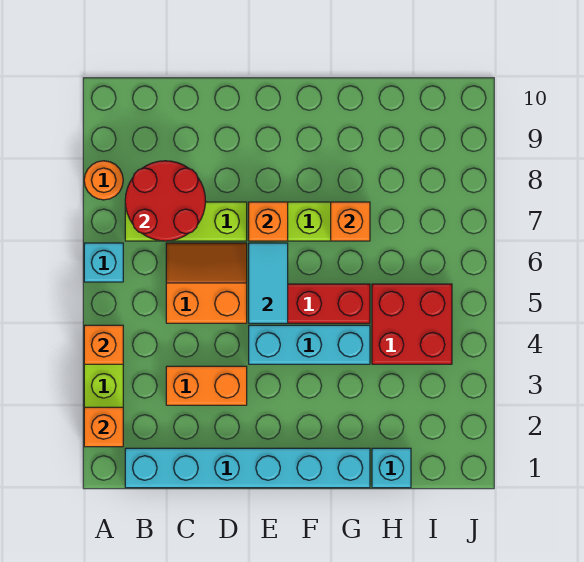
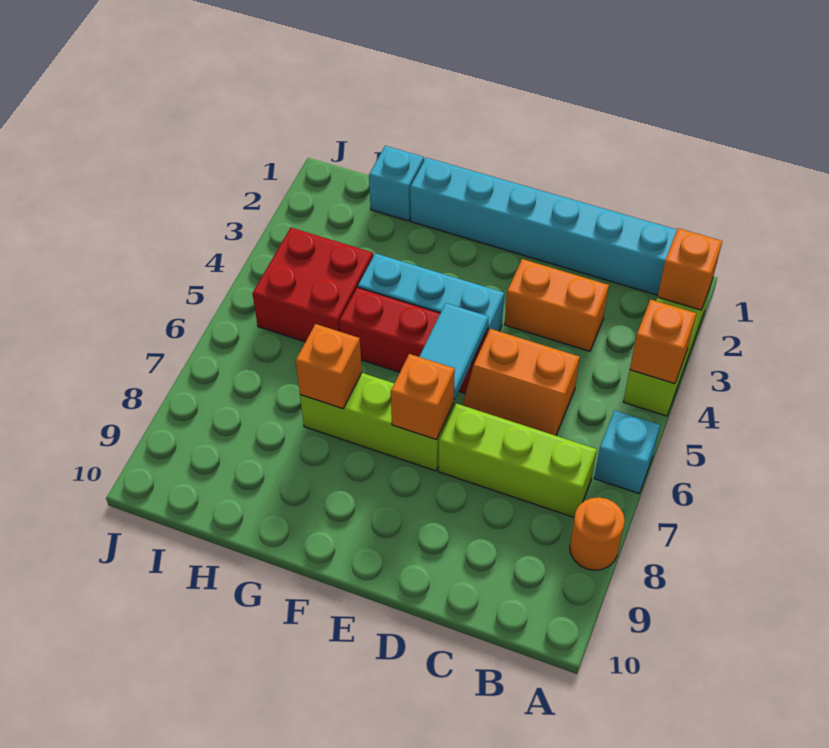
red round brick B7:C8 level 2 -> none

